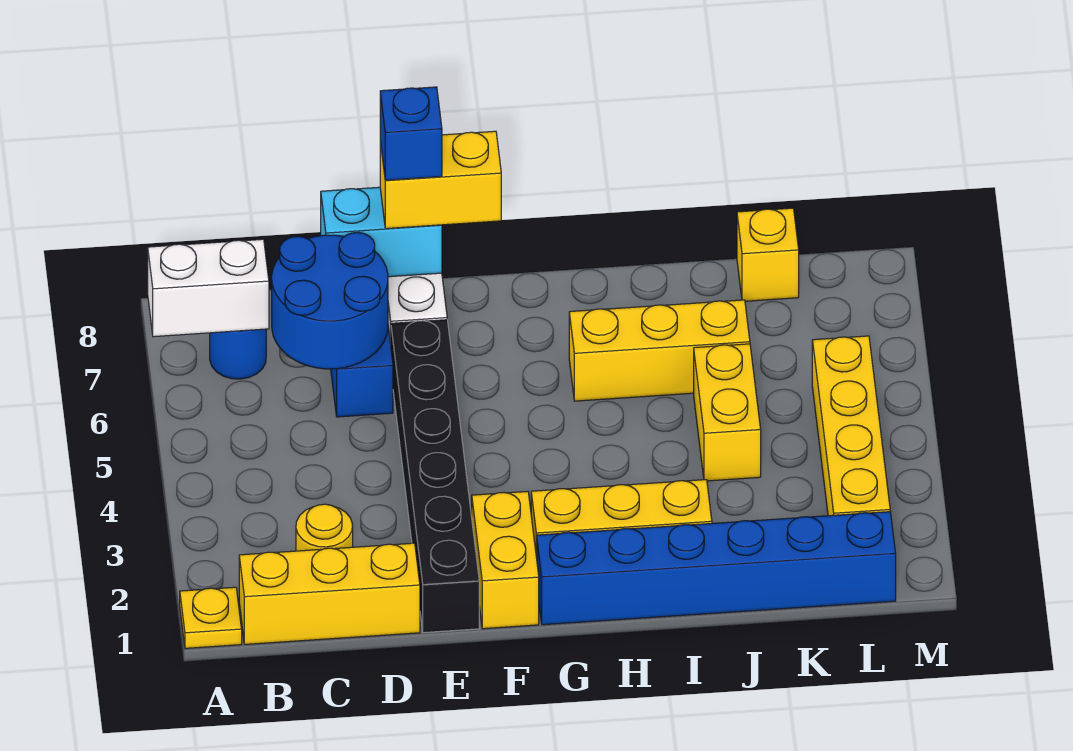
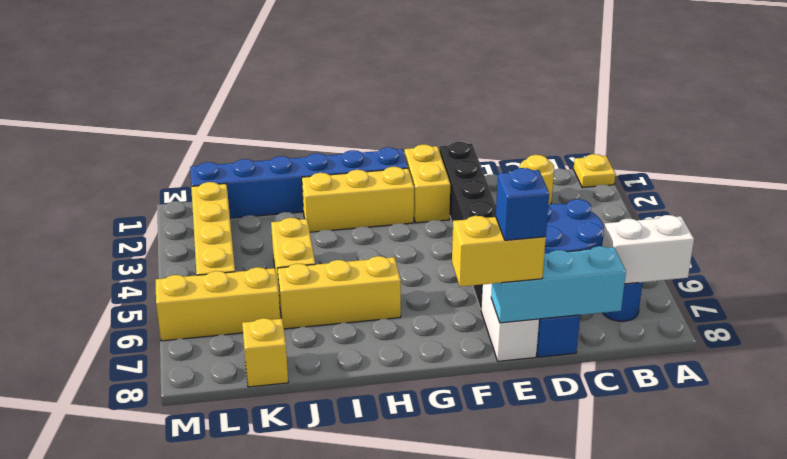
yellow brick B1:D1 level 1 -> yellow brick K6:M6 level 1
cyan brick D8:E8 level 2 -> cyan brick C8:E8 level 2

